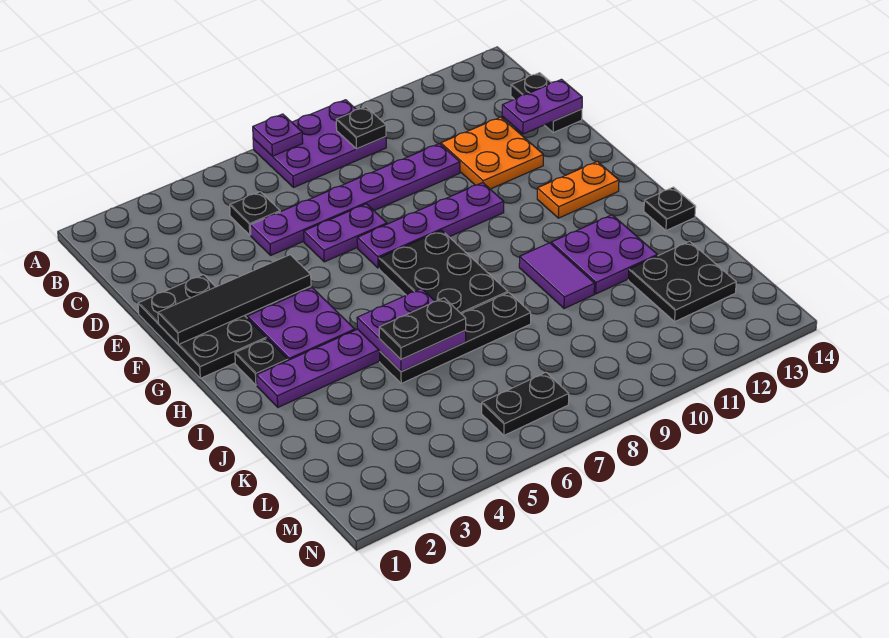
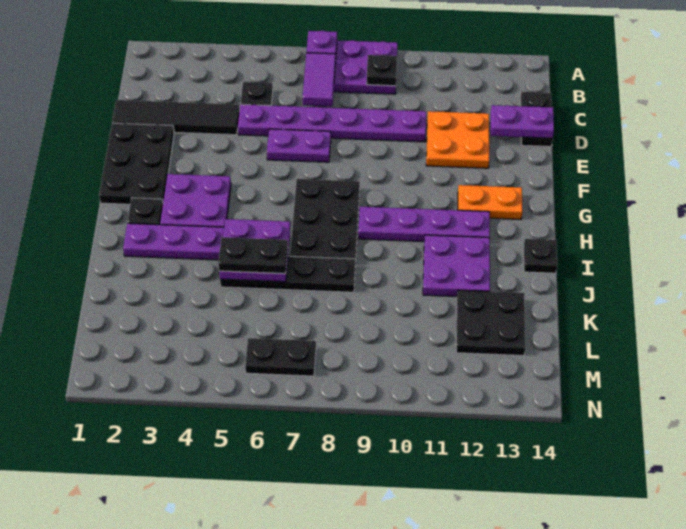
black tile F1:F4 level 2 -> black tile D1:D4 level 1
purple plate F7:F10 level 1 -> purple plate H9:H12 level 1
purple tile I10:J10 level 1 -> purple tile B7:C7 level 2

